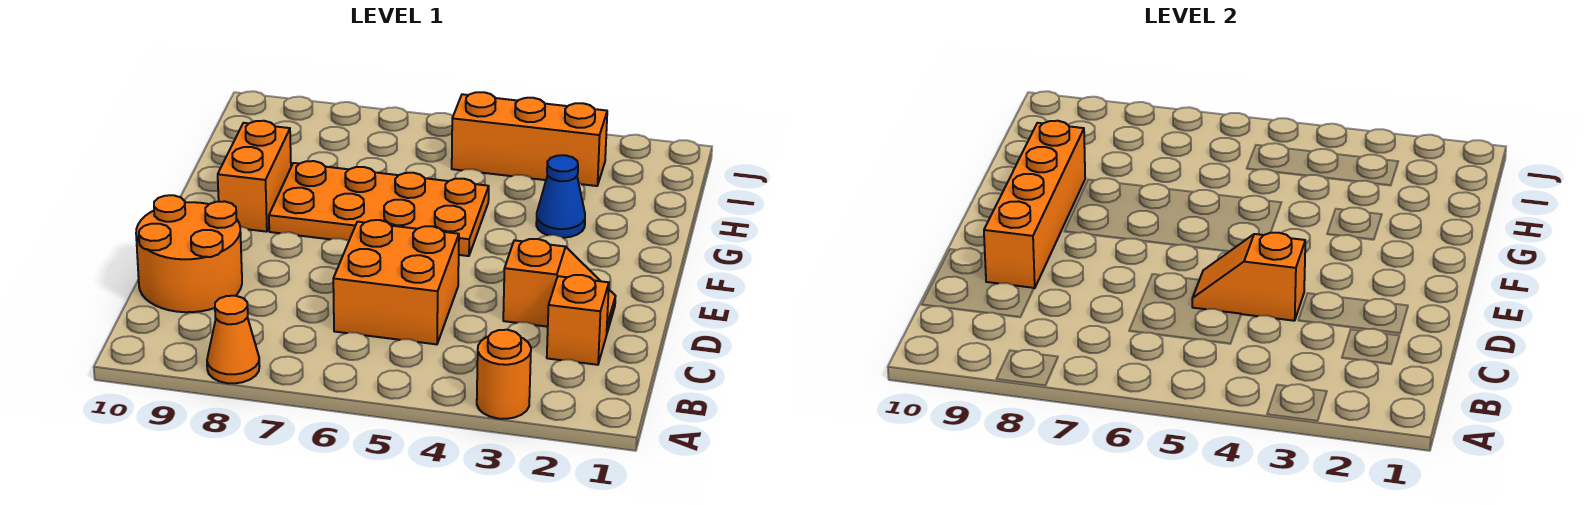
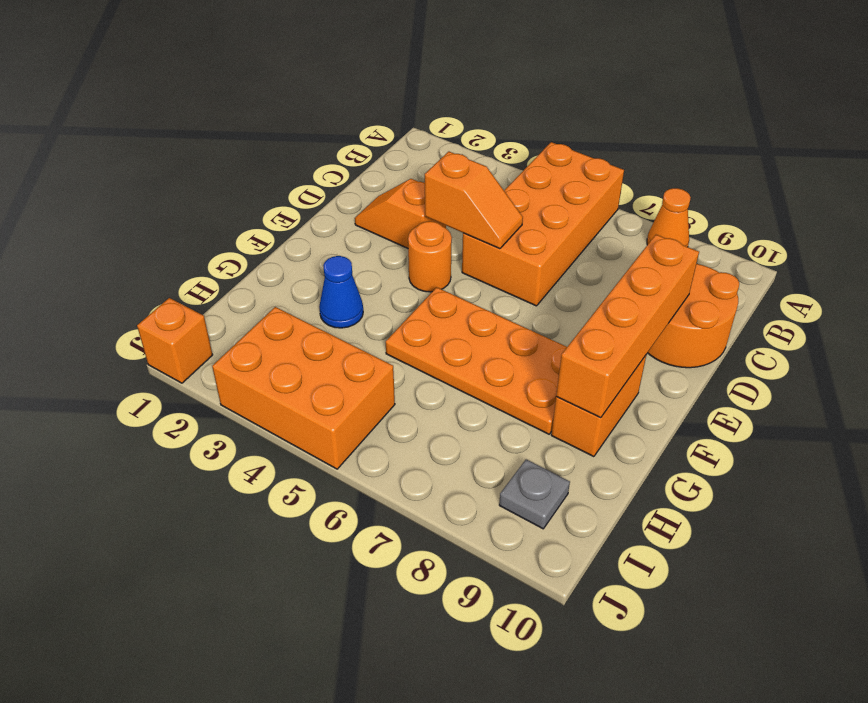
orange round brick A3 level 1 -> orange round brick E4 level 1
orange brick C2 level 1 -> orange brick J1 level 1
orange brick C5:D6 level 1 -> orange brick A5:D6 level 1
orange brick I3:I5 level 1 -> orange brick I3:J5 level 1
none -> grey plate I9 level 1

